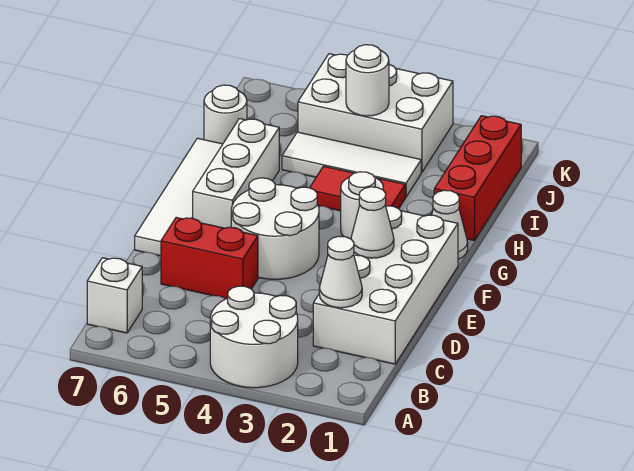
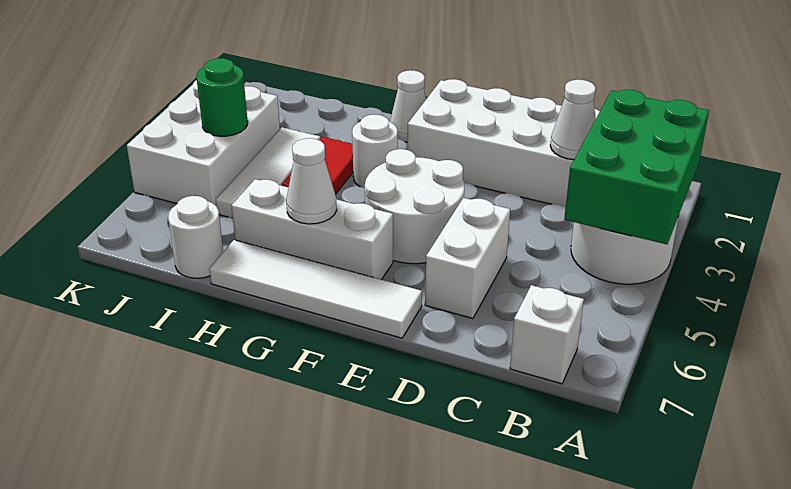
none -> green brick A2:B4 level 2
red brick D5:D6 level 1 -> white brick D5:D6 level 1
white cone E2 level 2 -> white cone G6 level 2
red brick H1:J1 level 1 -> none
white round brick J4 level 2 -> green round brick J4 level 2

